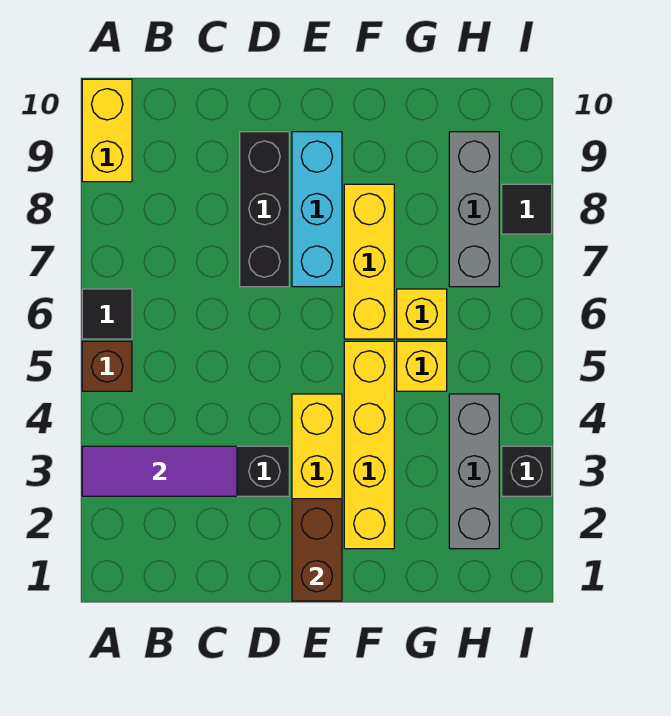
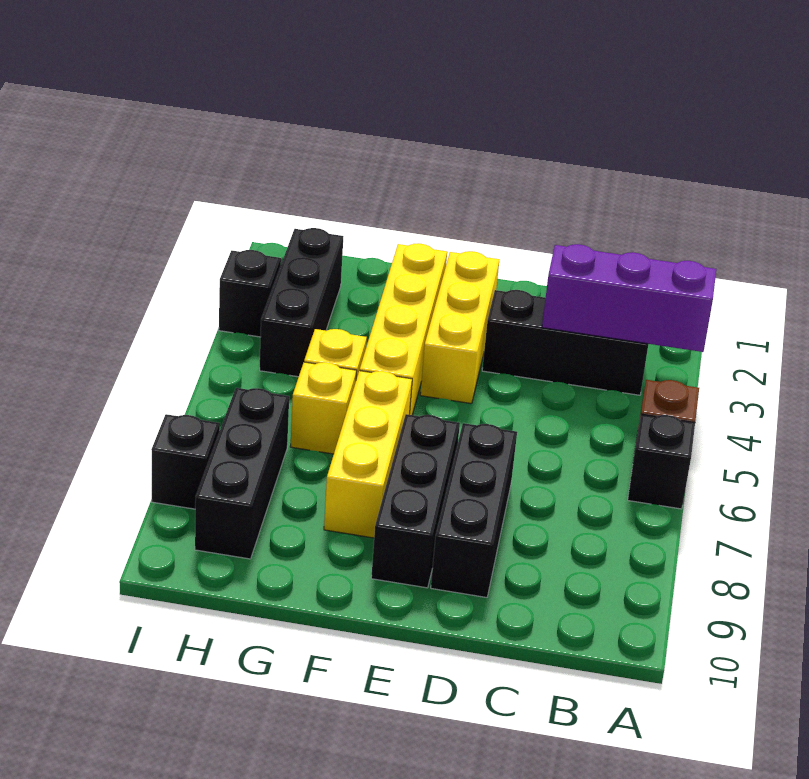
purple tile A3:C3 level 2 -> purple brick A3:C3 level 2
black tile A6 level 1 -> black brick A6 level 1
yellow brick A9:A10 level 1 -> none
brown brick E1:E2 level 2 -> none
cyan brick E7:E9 level 1 -> black brick E7:E9 level 1
grey brick H2:H4 level 1 -> black brick H2:H4 level 1
grey brick H7:H9 level 1 -> black brick H7:H9 level 1
black tile I8 level 1 -> black brick I8 level 1

